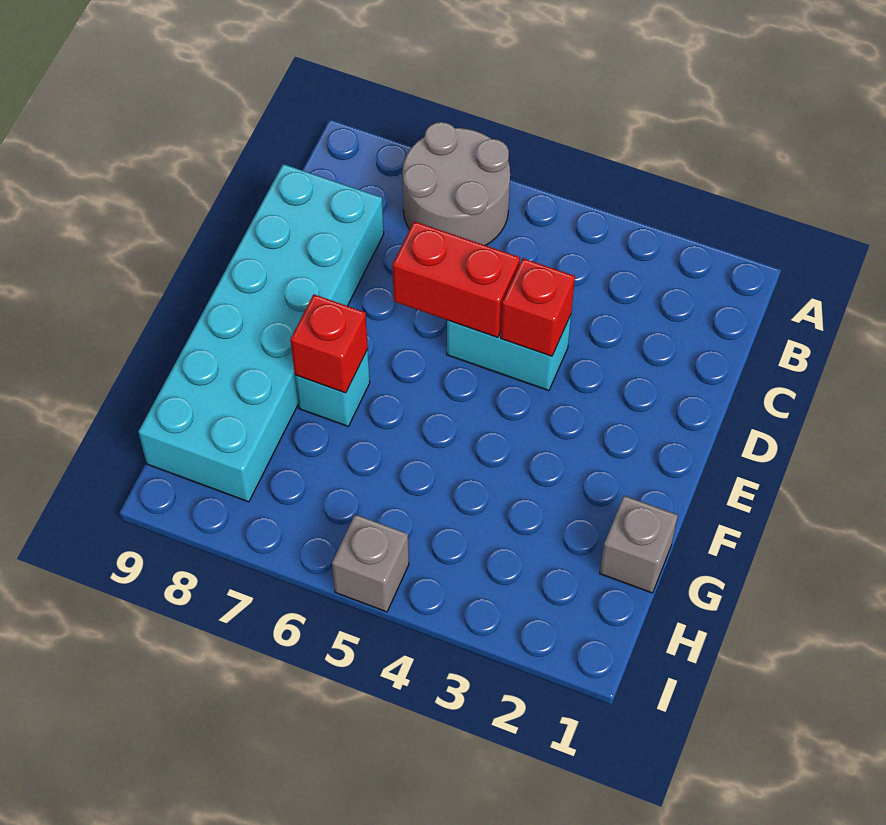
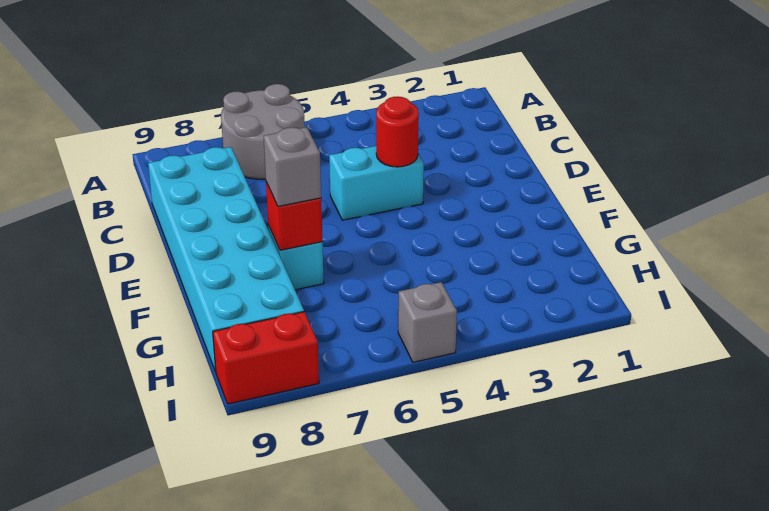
red brick D4 level 2 -> red round brick D4 level 2
red brick D5:D6 level 2 -> red brick I8:I9 level 1
grey brick G1 level 1 -> grey brick F7 level 3

